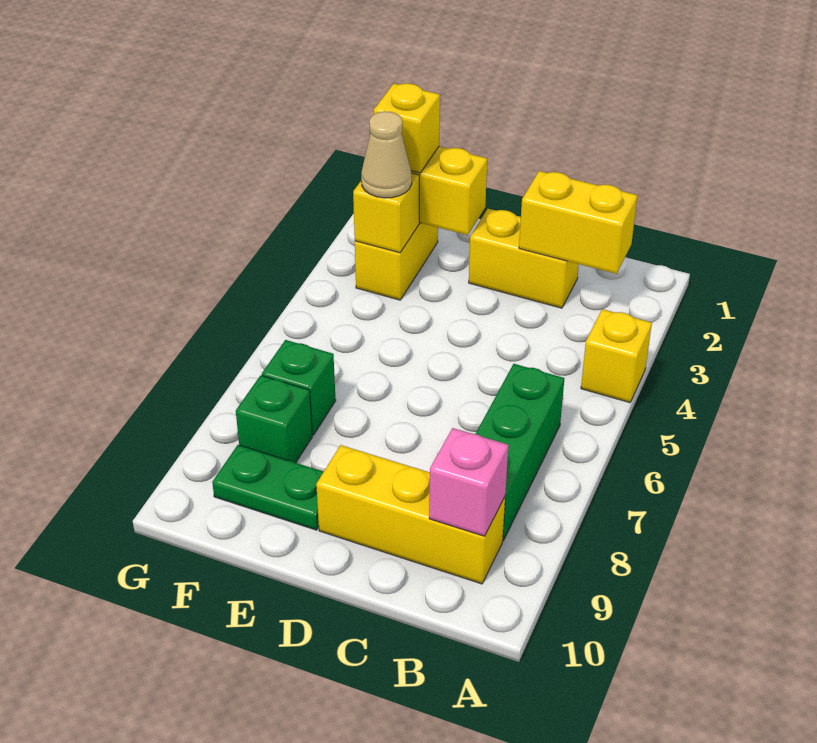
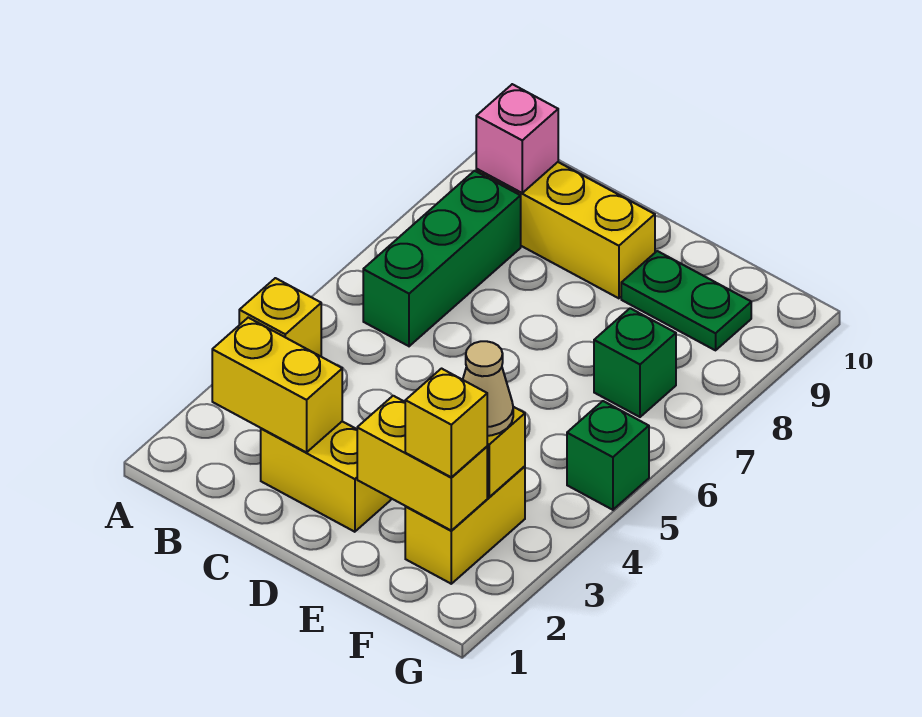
green brick F8 level 1 -> green brick G5 level 1

